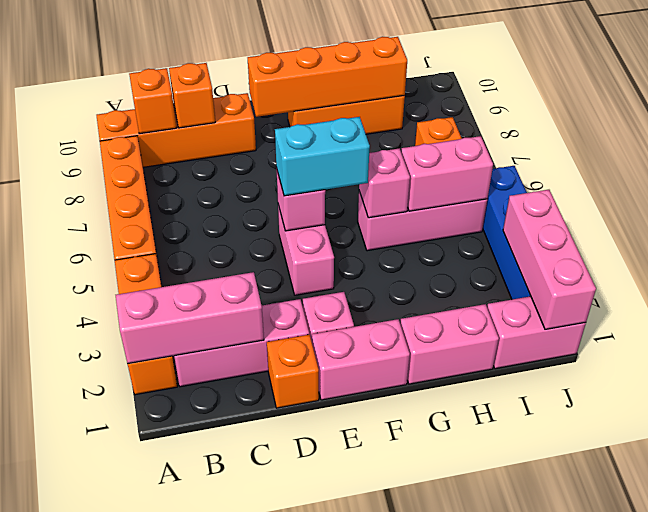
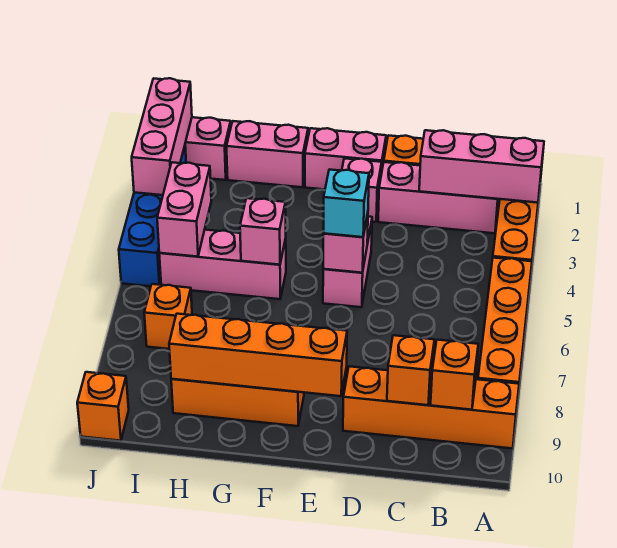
cyan brick E5:F5 level 3 -> cyan brick E5 level 3
pink brick H5:I5 level 2 -> pink brick I4:I5 level 2
none -> orange brick J10 level 1

